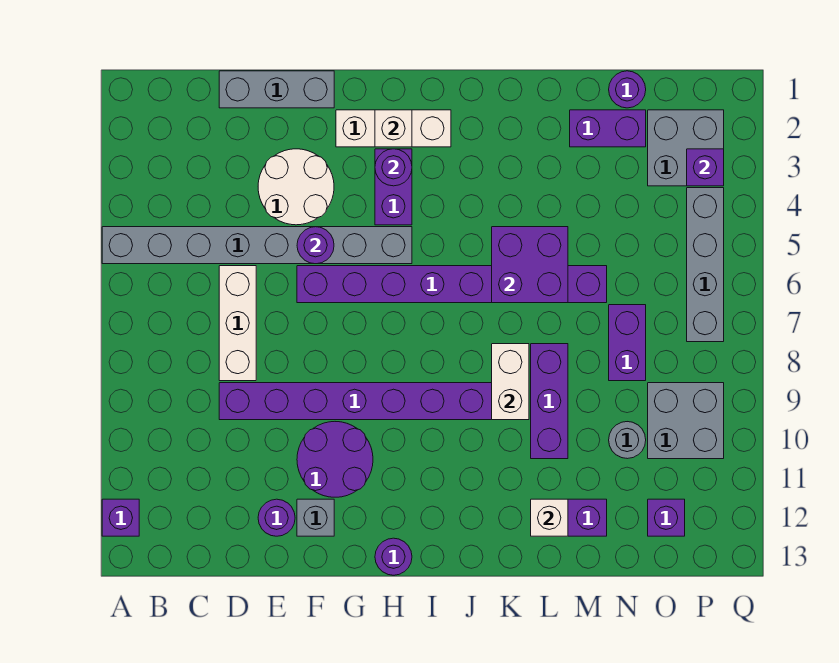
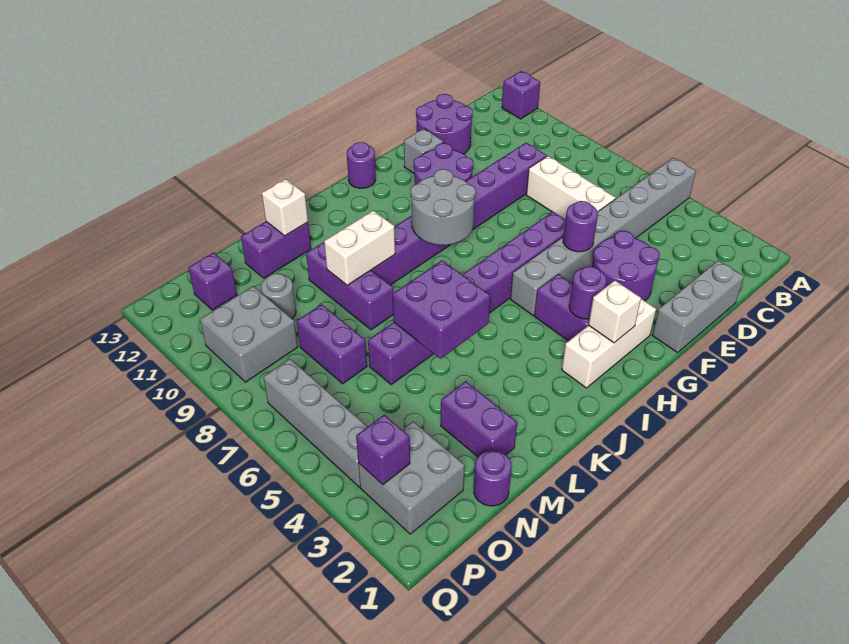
white round brick E3:F4 level 1 -> purple round brick E3:F4 level 1
purple round brick E12 level 1 -> purple round brick D12:E13 level 1
none -> grey round brick H8:I9 level 2
white brick K8:K9 level 2 -> white brick K9:L9 level 2
purple brick M2:N2 level 1 -> purple brick M2:M3 level 1

